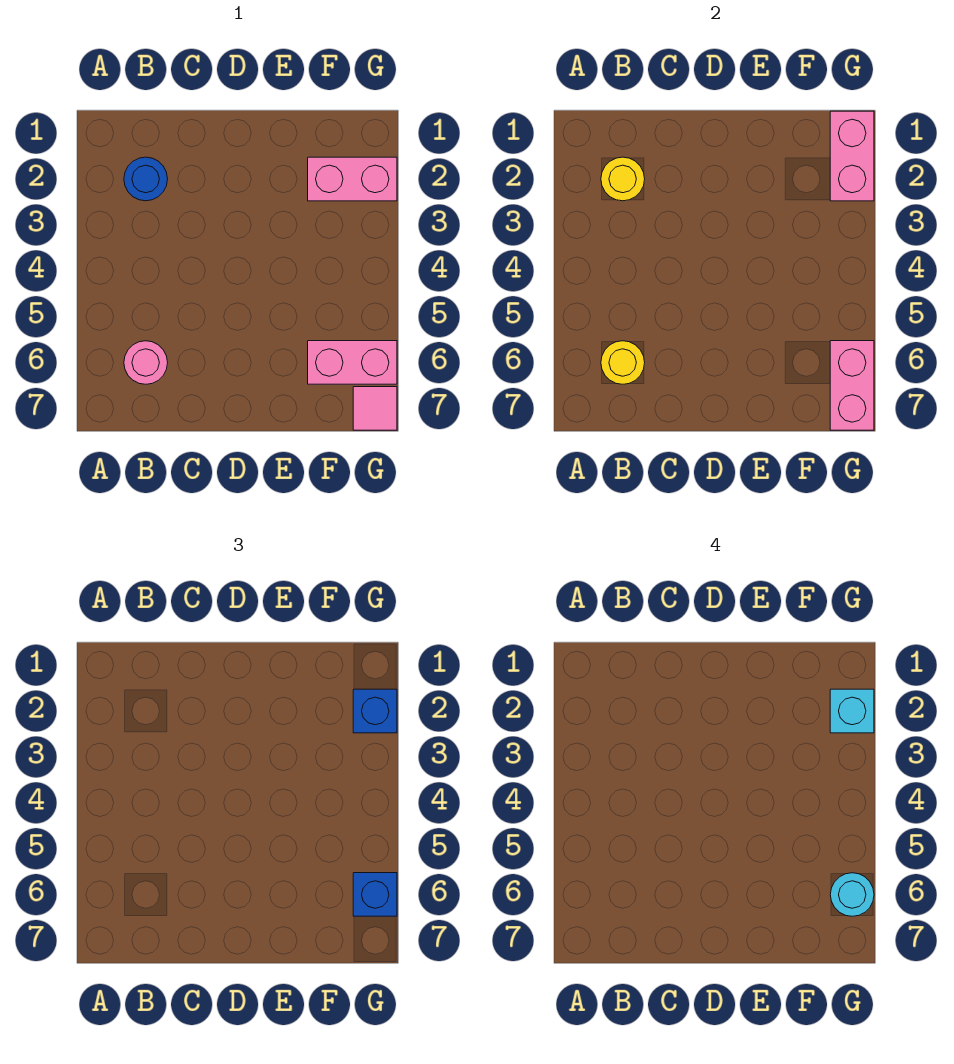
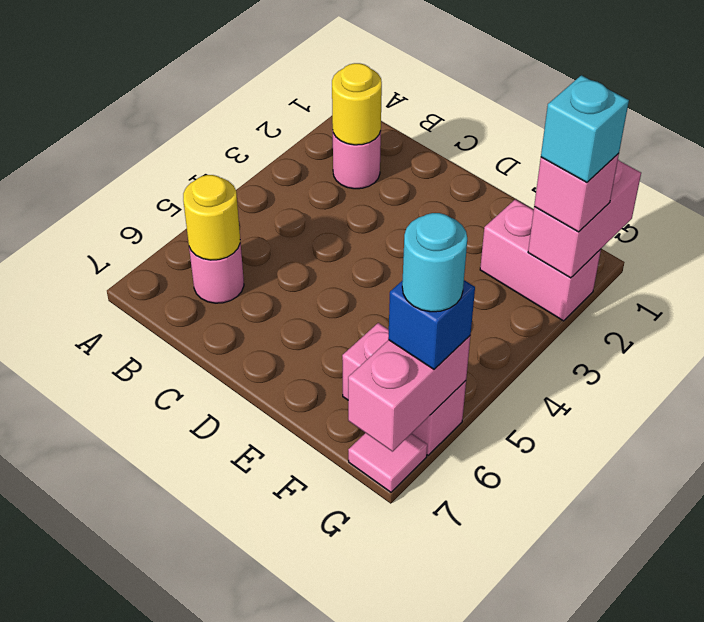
blue round brick B2 level 1 -> pink round brick B2 level 1
blue brick G2 level 3 -> pink brick G2 level 3

